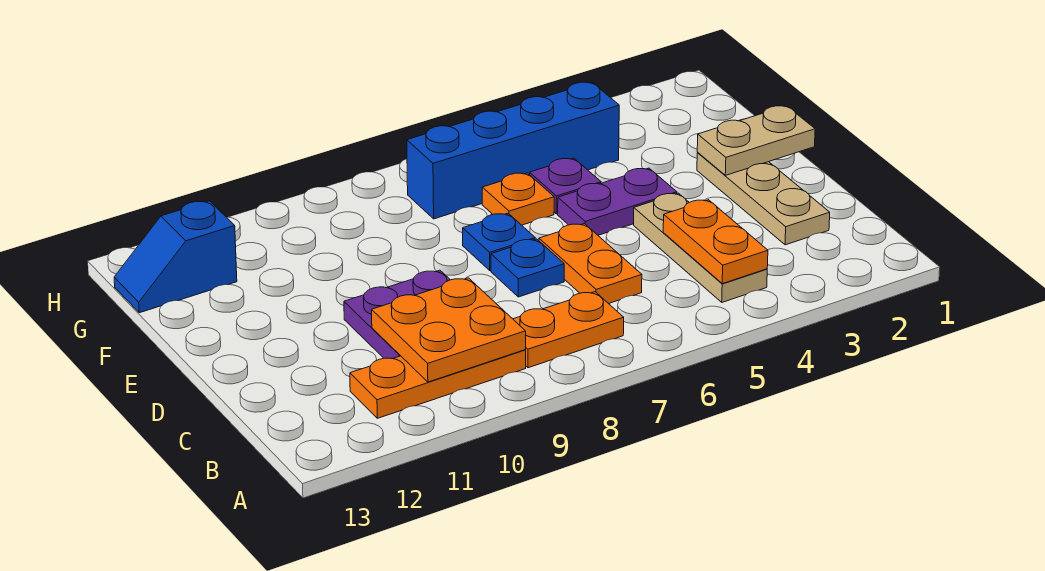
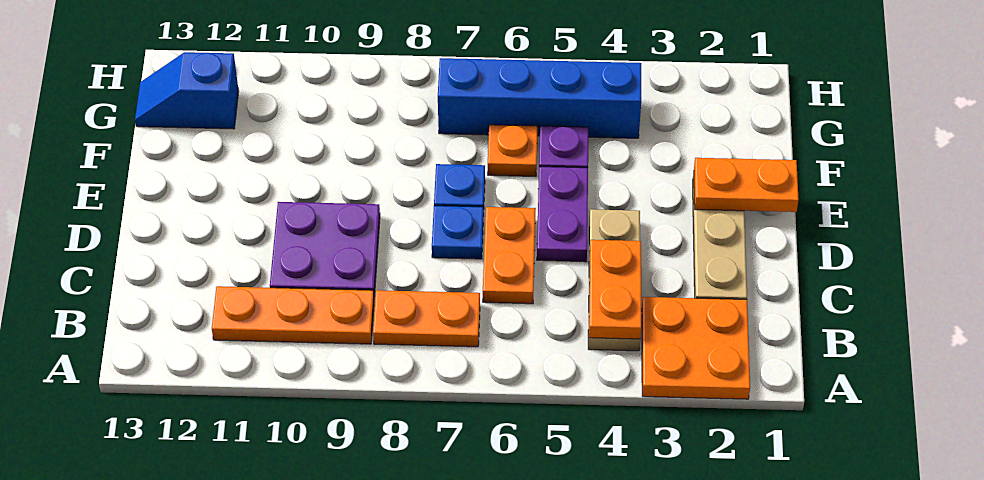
orange plate B9:C10 level 2 -> orange plate A2:B3 level 1
tan plate E1:E2 level 2 -> orange plate E1:E2 level 2
purple plate E4:E5 level 1 -> purple plate D5:E5 level 1

